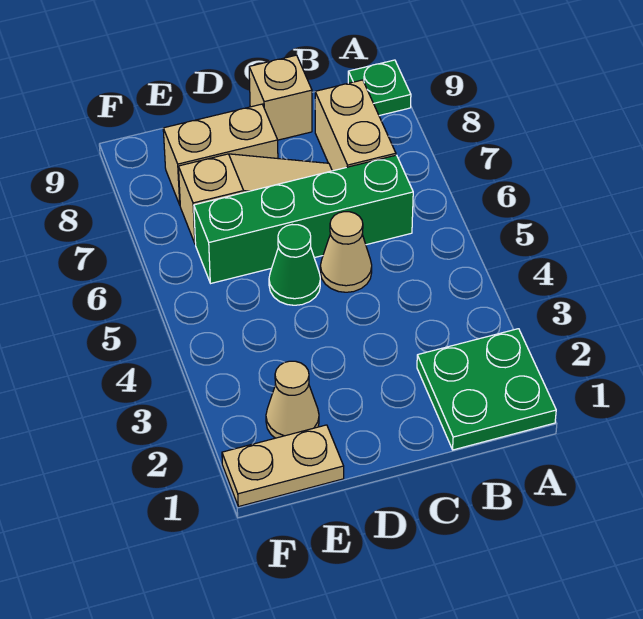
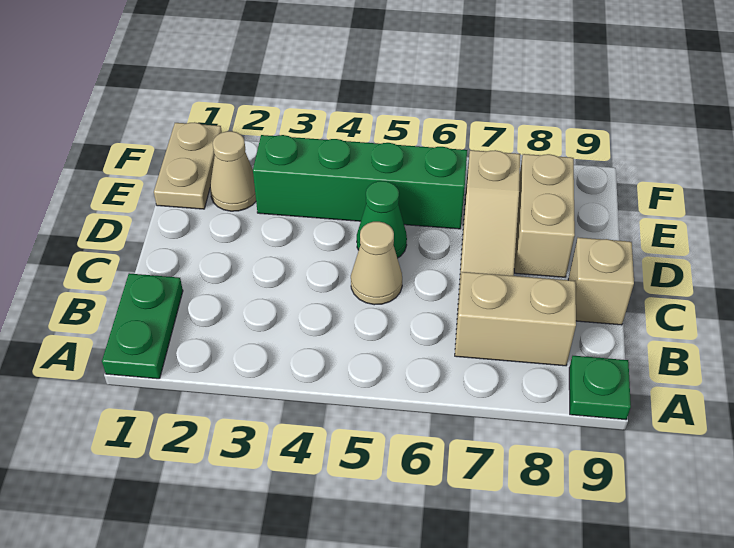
green plate A1:B2 level 1 -> green plate A1:B1 level 1
green brick B6:E6 level 1 -> green brick E3:E6 level 1

